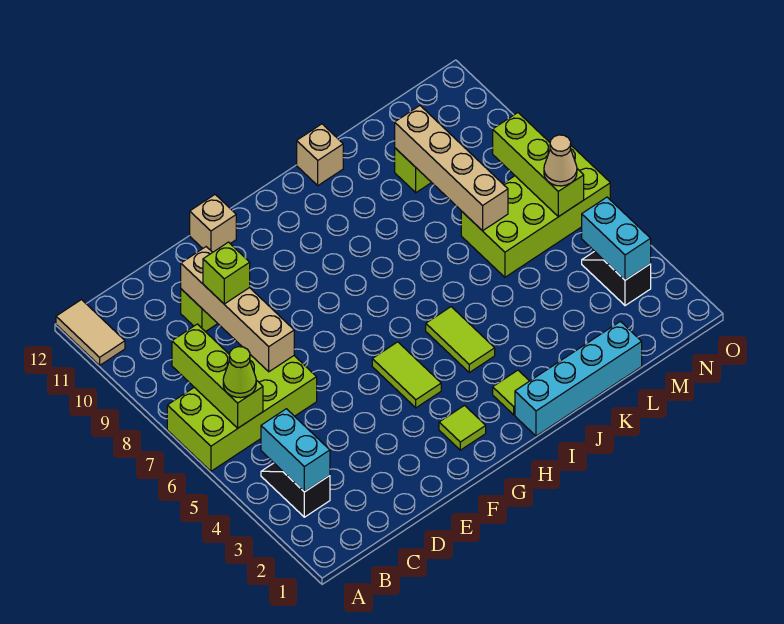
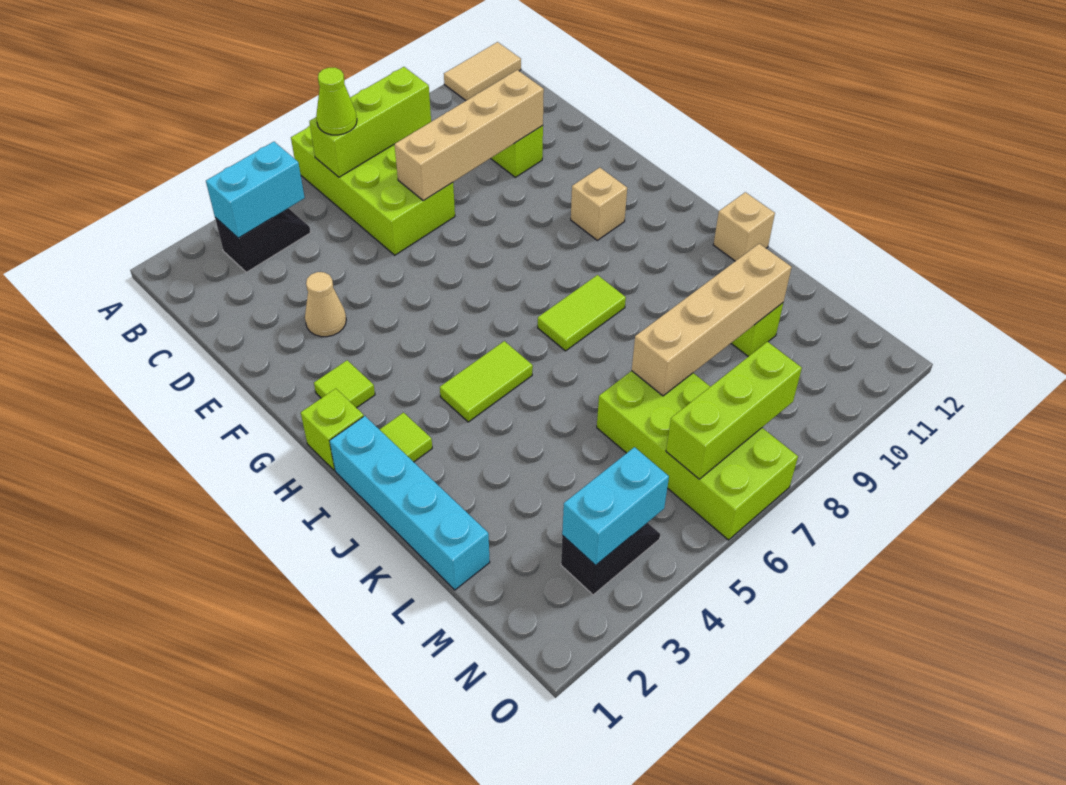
lime brick D9 level 3 -> lime brick H1 level 1
tan brick F12 level 1 -> tan brick G10 level 1
lime tile G4:G5 level 1 -> lime tile I7:I8 level 1
tan cone N6 level 3 -> tan cone E3 level 1

